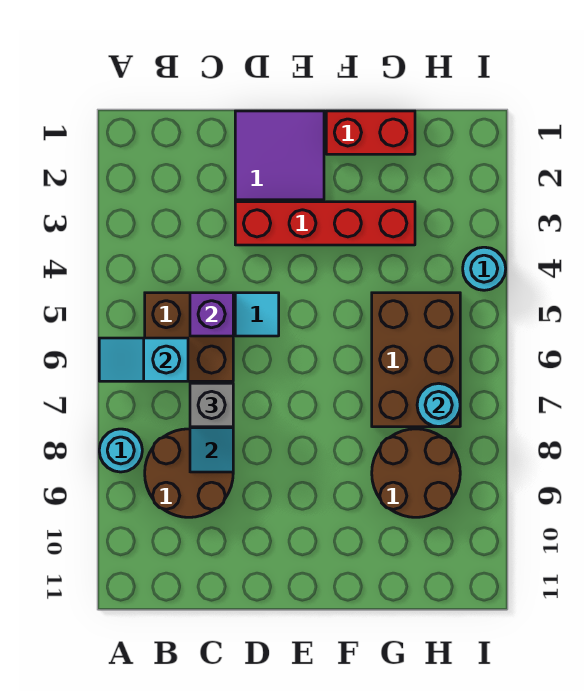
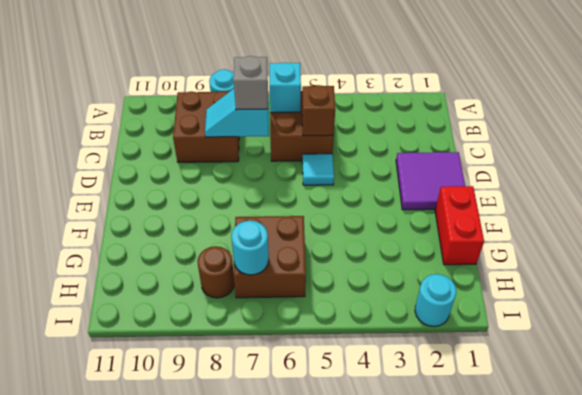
brown round brick B8:C9 level 1 -> brown brick B8:C9 level 1
purple brick C5 level 2 -> brown brick C5 level 2
red brick D3:G3 level 1 -> none
brown brick G5:H7 level 1 -> brown brick G6:H7 level 1
brown round brick G8:H9 level 1 -> brown round brick H8 level 1
cyan round brick I4 level 1 -> cyan round brick I2 level 1

